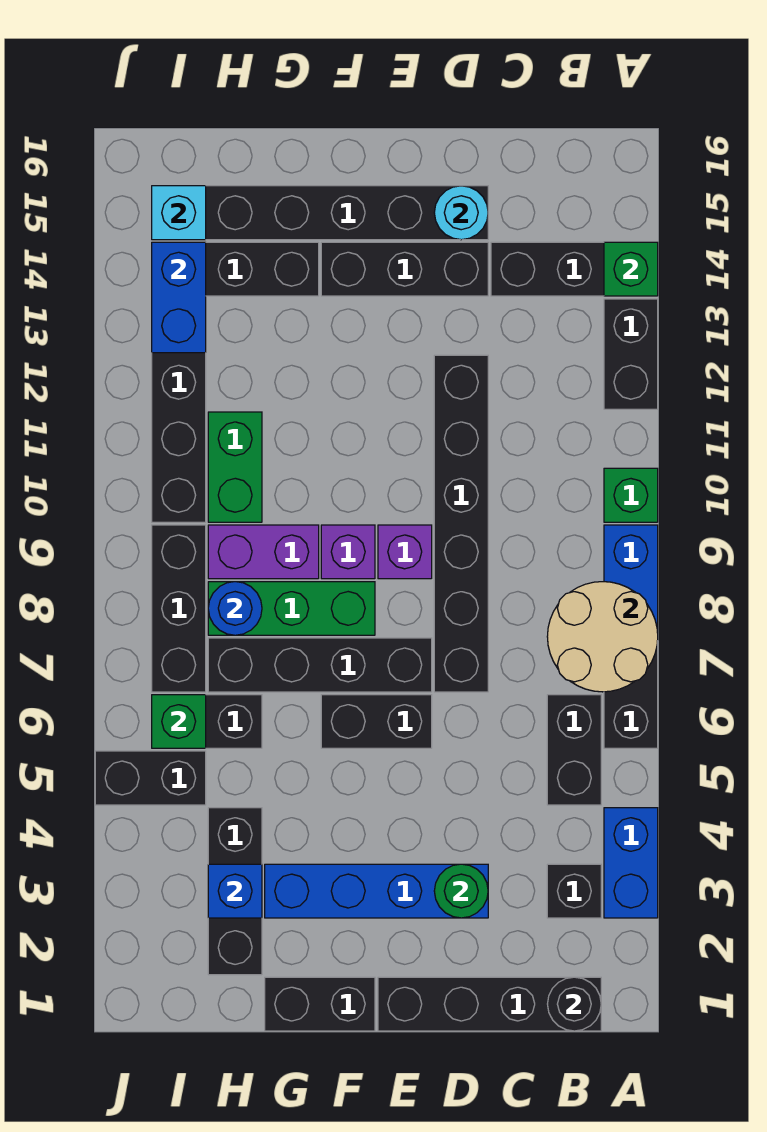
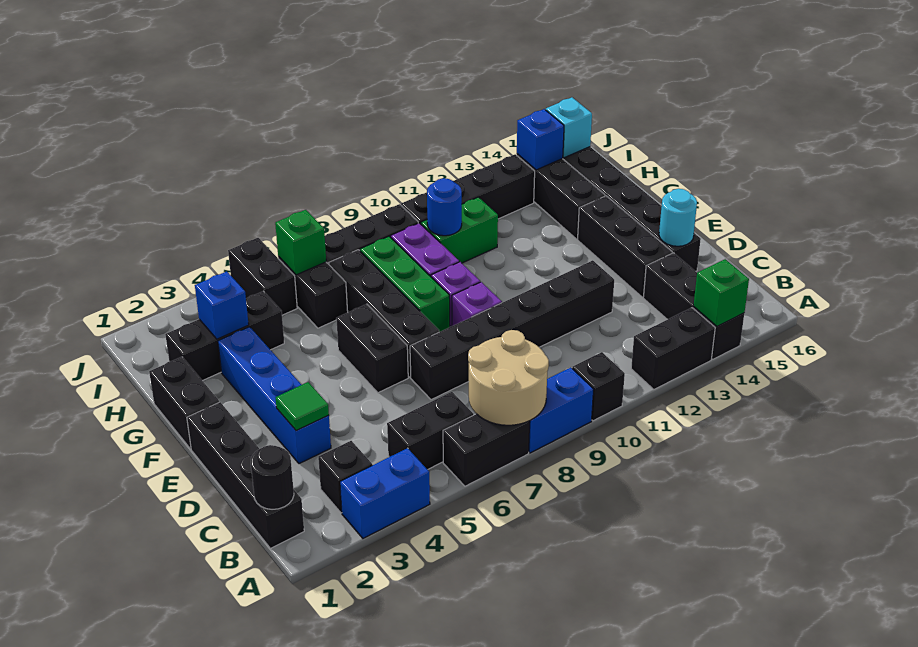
green brick A10 level 1 -> black brick A10 level 1
green round brick D3 level 2 -> green tile D3 level 2
blue round brick H8 level 2 -> blue round brick H10 level 2
blue brick I13:I14 level 2 -> blue brick I14 level 2

